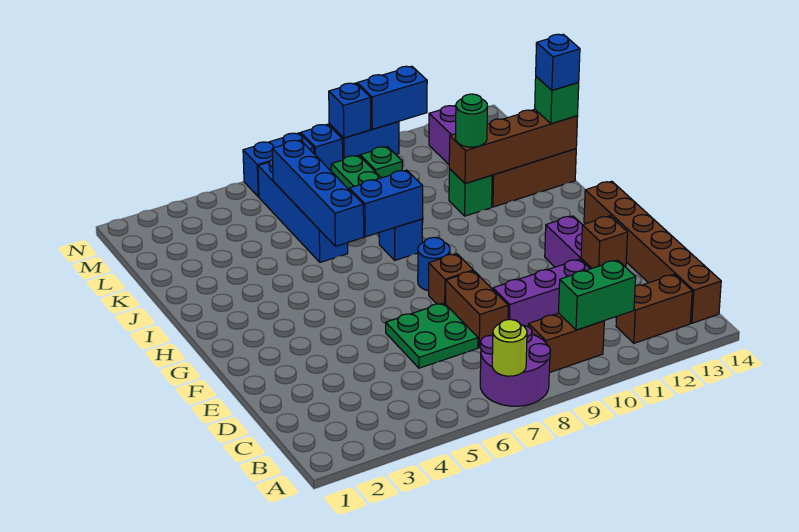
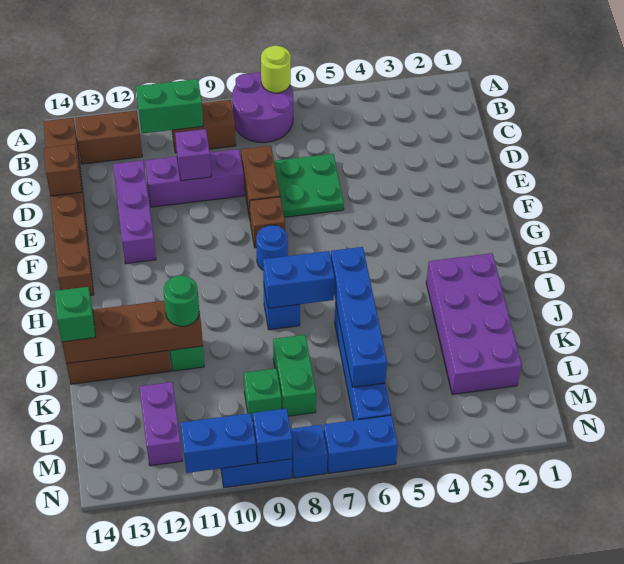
none -> purple brick D10 level 2
brown brick D12 level 2 -> brown brick D14 level 2
none -> purple brick I2:L3 level 1
blue brick J14 level 4 -> none

